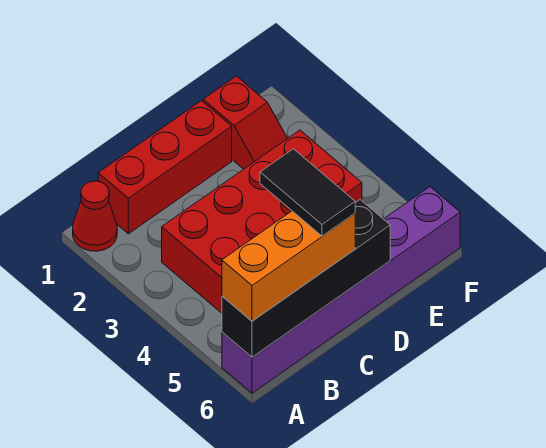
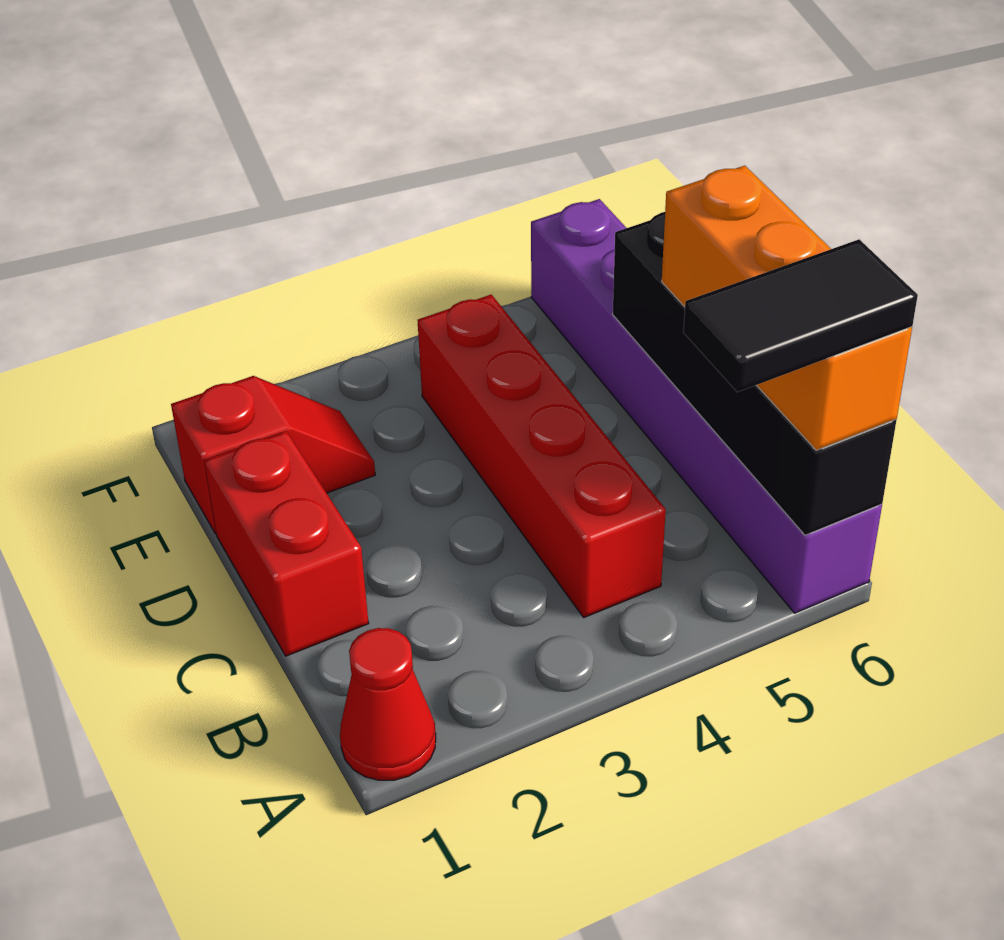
red brick B1:D1 level 1 -> red brick C1:D1 level 1
red brick B3:E4 level 1 -> red brick B4:E4 level 1
black tile C5:C6 level 4 -> black tile A5:A6 level 4

